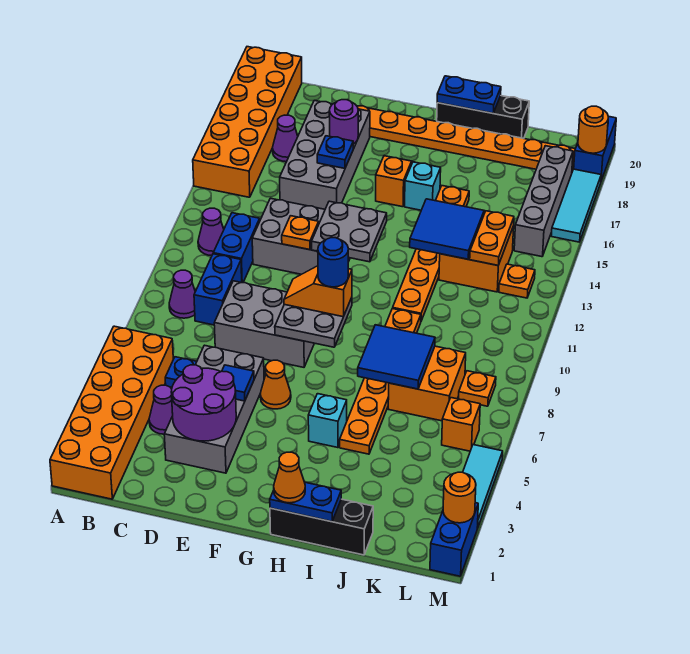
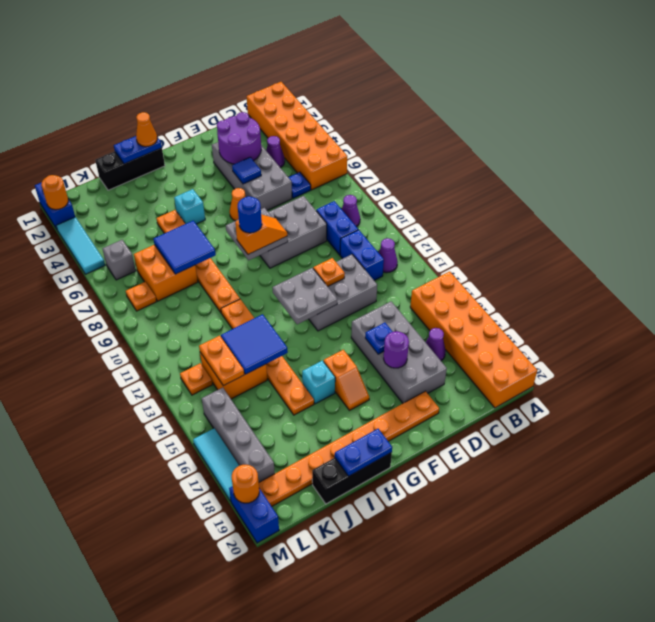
orange brick L6 level 1 -> grey brick L6 level 1

